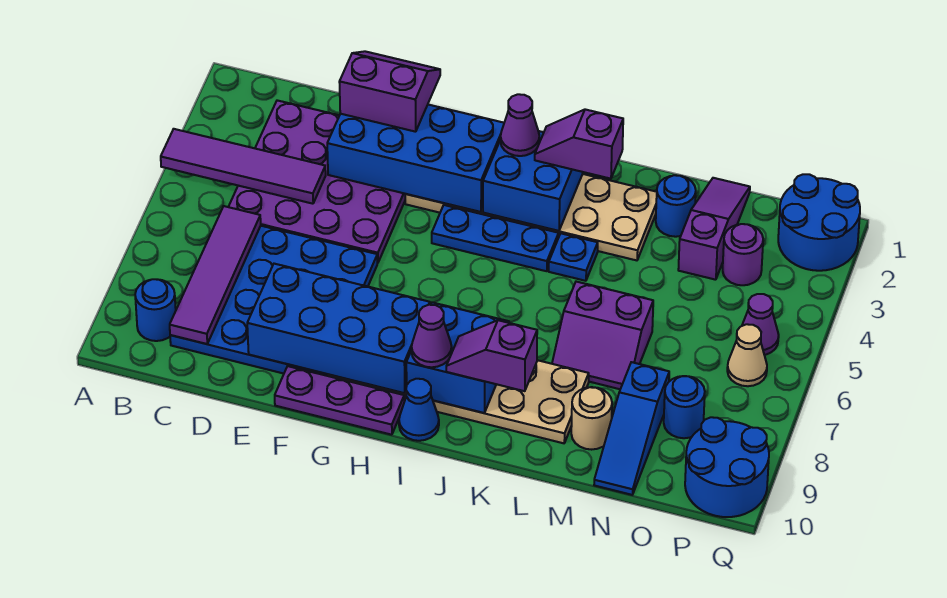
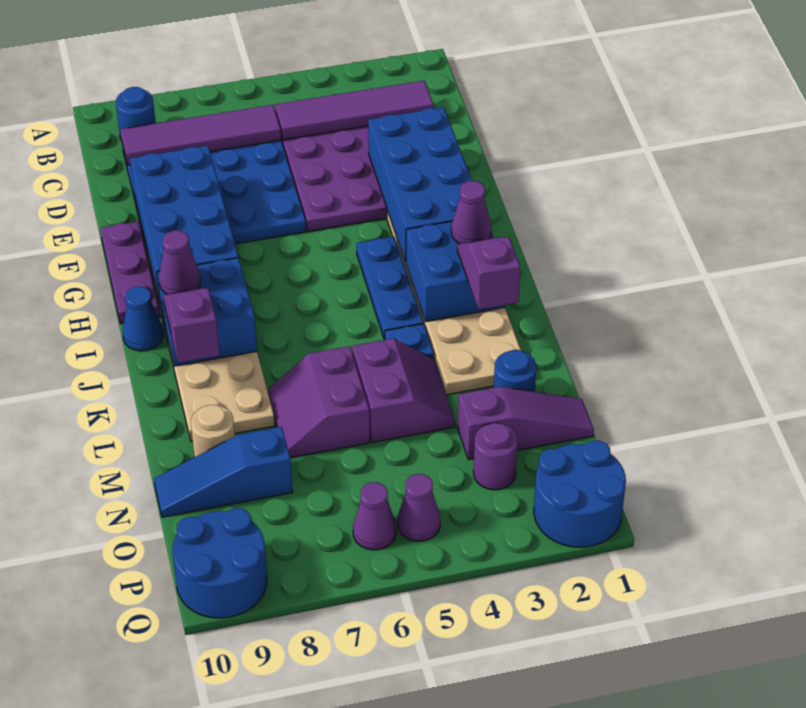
purple tile A4:D4 level 2 -> purple tile C2:C5 level 2
purple slope E1:F2 level 3 top 2 -> purple slope L4:M5 level 1 top 5
blue round brick O8 level 1 -> none
tan cone P6 level 1 -> purple cone P6 level 1

